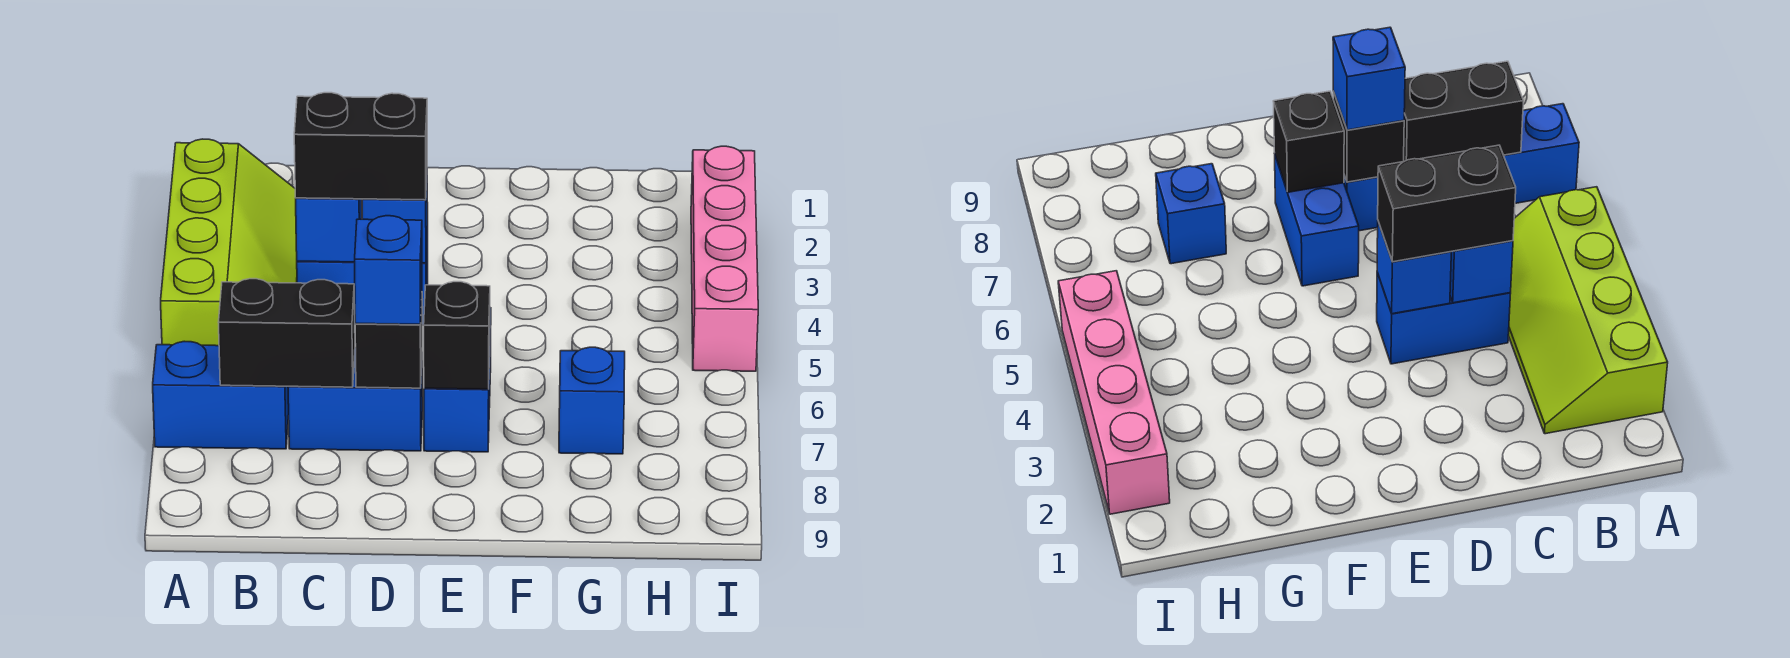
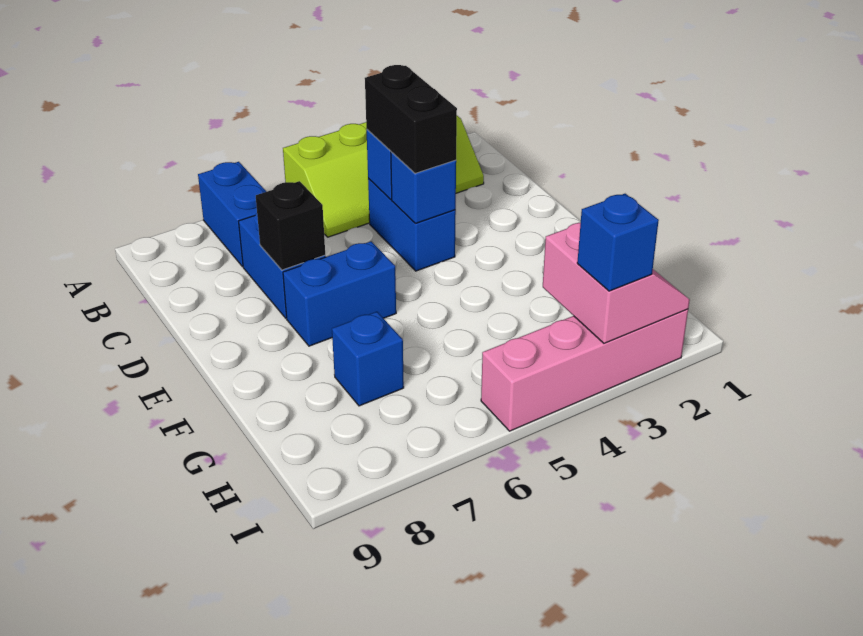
black brick B7:C7 level 2 -> none
blue brick D7 level 3 -> blue brick I3 level 3
black brick E7 level 2 -> none
none -> pink slope H2:I3 level 2 top 3

